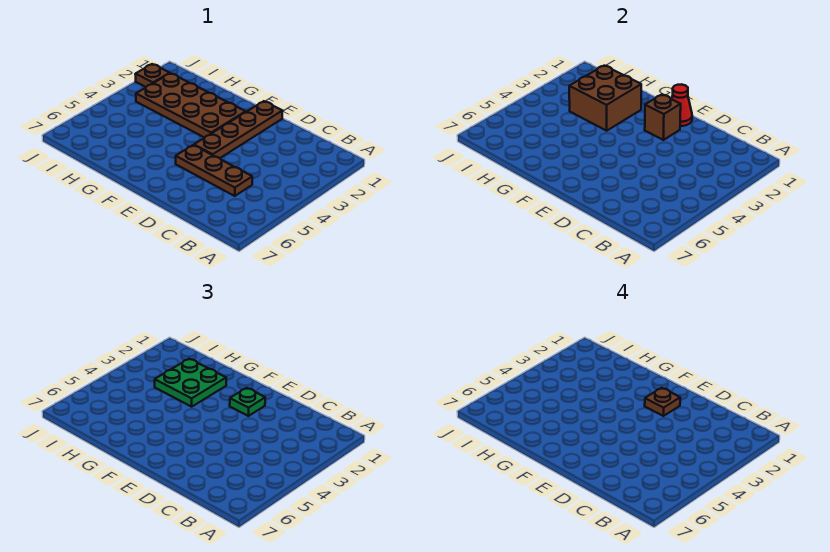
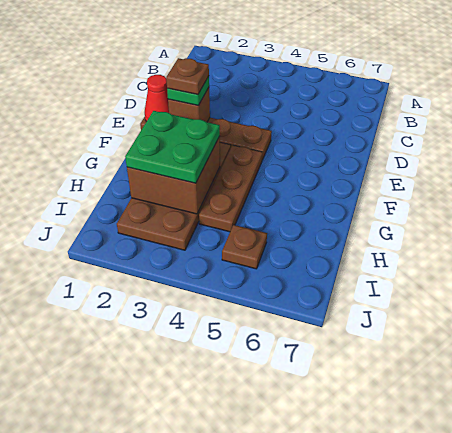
brown plate C5:E5 level 1 -> brown plate F4:H4 level 1
brown plate J2 level 1 -> brown plate I5 level 1

